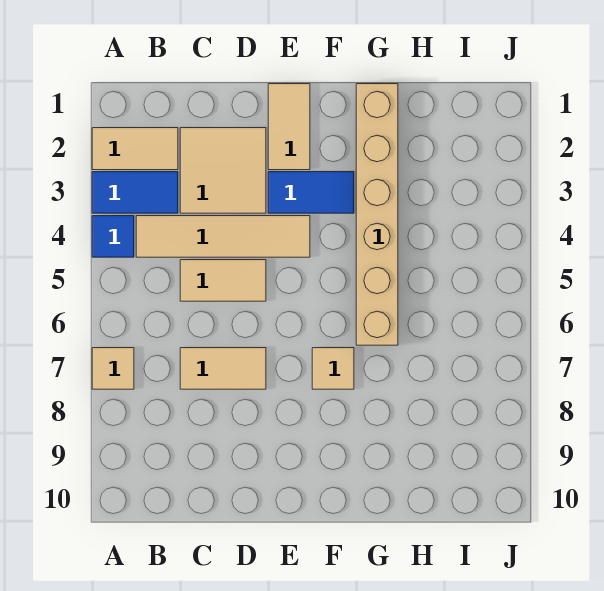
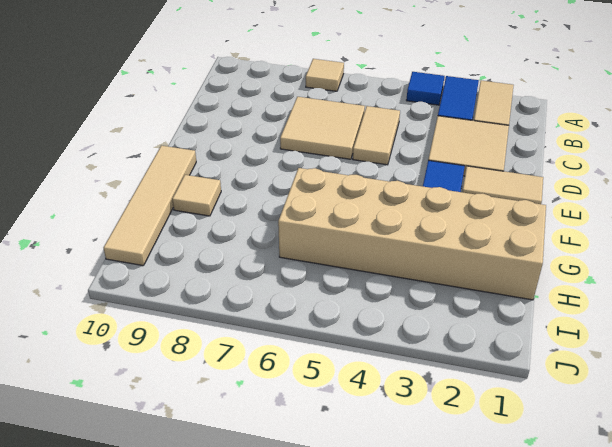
tan tile B4:E4 level 1 -> tan tile F10:I10 level 1
tan tile C7:D7 level 1 -> tan tile C6:D7 level 1
tan tile F7 level 1 -> tan tile G9 level 1
tan brick G1:G6 level 1 -> tan brick G1:H6 level 1

